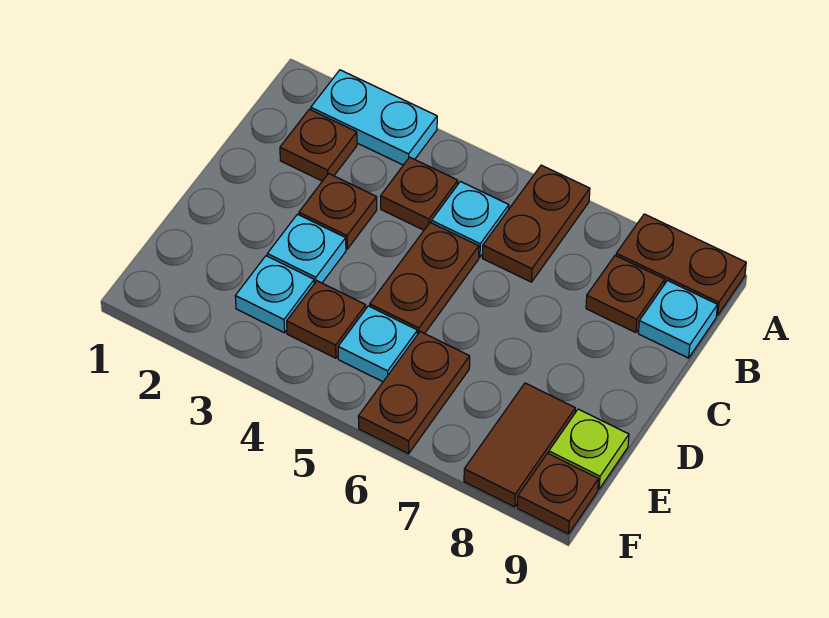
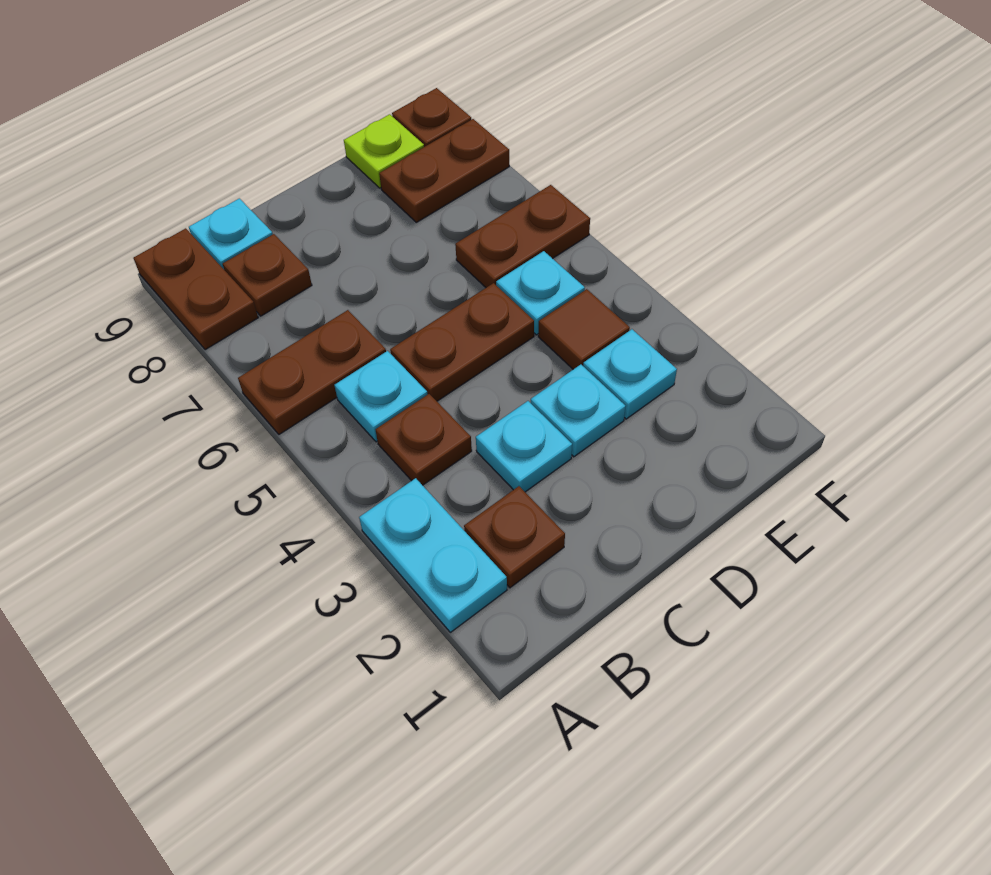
brown plate C3 level 1 -> cyan plate C3 level 1
brown plate E4 level 1 -> brown tile E4 level 1
brown tile E8:F8 level 1 -> brown plate E8:F8 level 1

